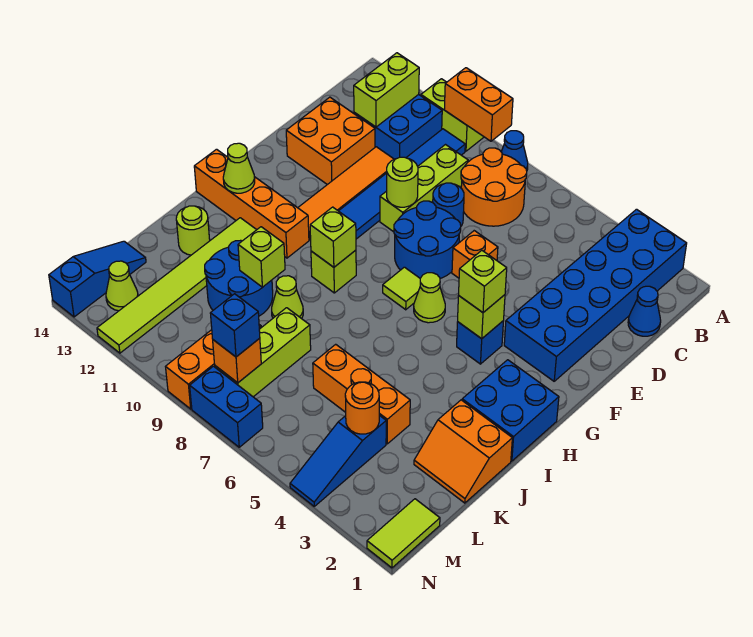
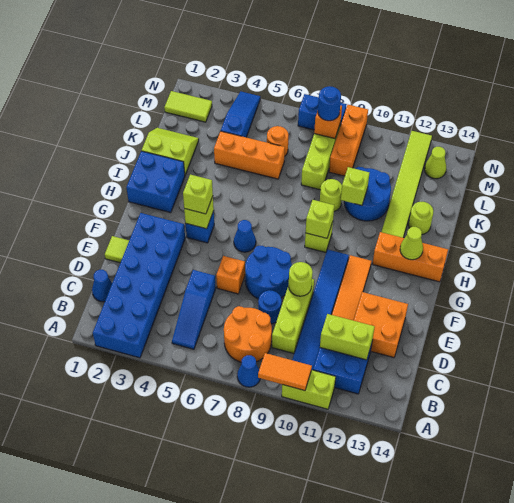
orange brick A9:A10 level 2 -> orange tile A9:A10 level 2
lime brick B12:C12 level 2 -> lime brick C11:C12 level 2
lime cone G6 level 1 -> blue cone G6 level 1
lime tile G7 level 1 -> lime tile E1 level 1
orange brick H11:H14 level 1 -> orange brick H12:H14 level 1
orange slope J1:K2 level 1 top J -> lime slope J1:K2 level 1 top J
lime cone J9 level 1 -> lime round brick J9 level 1
orange round brick L4 level 2 -> orange round brick L6 level 1
blue slope L14:N14 level 1 top N -> blue slope B5:D5 level 1 top D
lime tile M1:N1 level 1 -> lime tile M1:M2 level 1
blue brick M8 level 3 -> blue round brick M8 level 3

